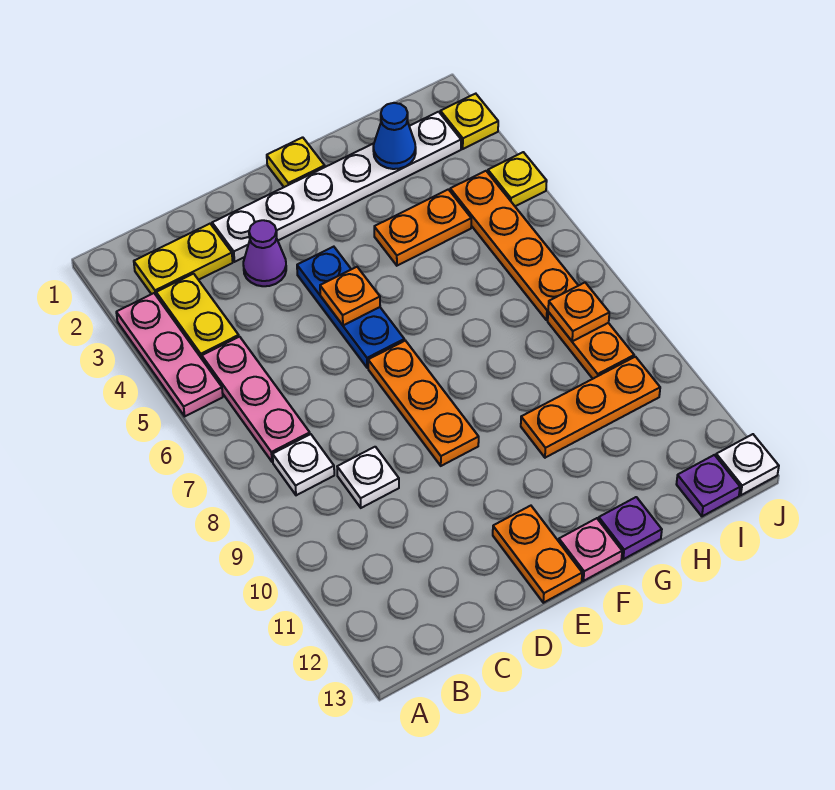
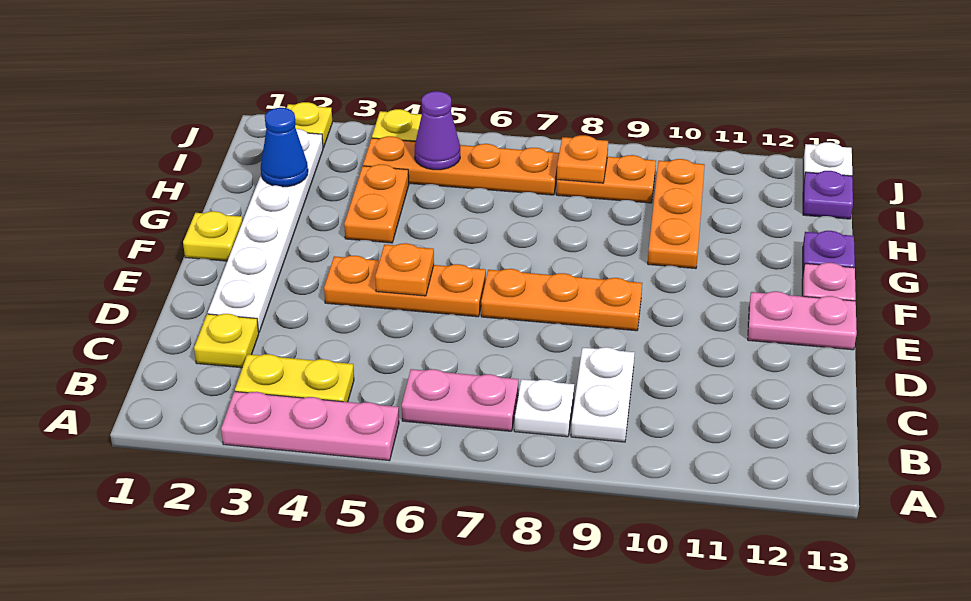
yellow plate B2:C2 level 1 -> yellow plate C2 level 1
pink plate B5:B7 level 1 -> pink plate B6:B7 level 1
white plate C9 level 1 -> white plate B9:C9 level 1
purple cone D3 level 1 -> purple cone I5 level 2
blue plate E4:E6 level 1 -> orange plate E4:E6 level 1
orange plate E12:E13 level 1 -> pink plate E12:E13 level 1

